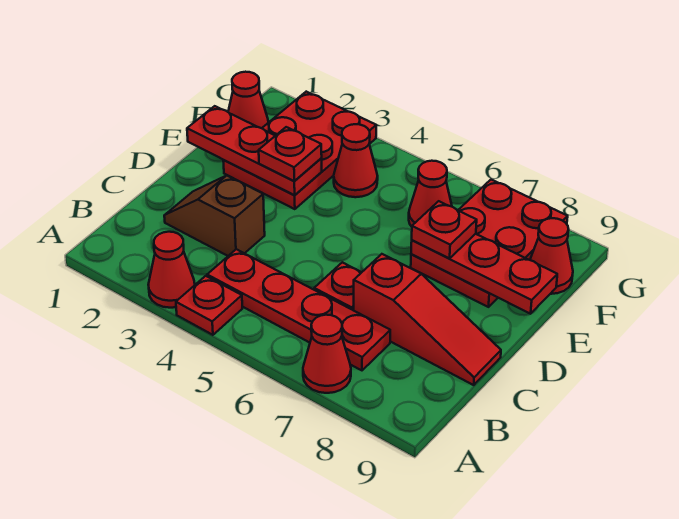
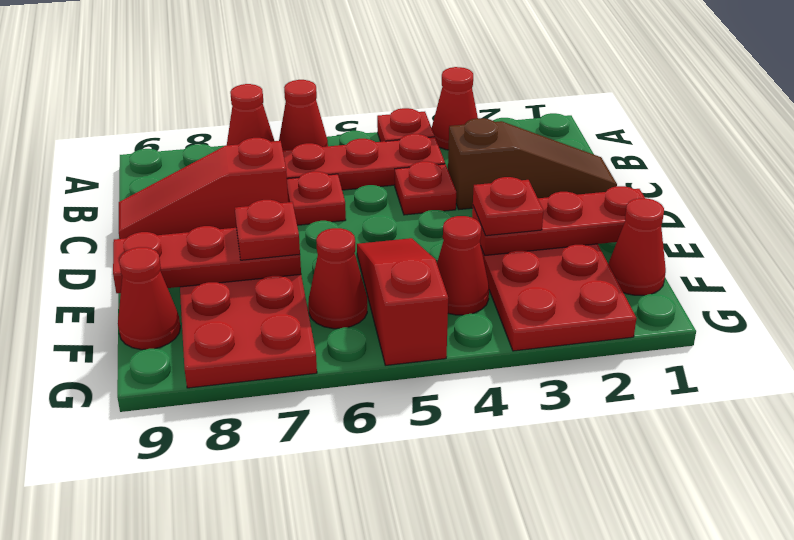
none -> red cone A6 level 1
brown slope C2:C3 level 1 top 3 -> brown slope C1:C3 level 1 top 3
none -> red plate C4 level 1
none -> red slope E5:G5 level 1 top G

